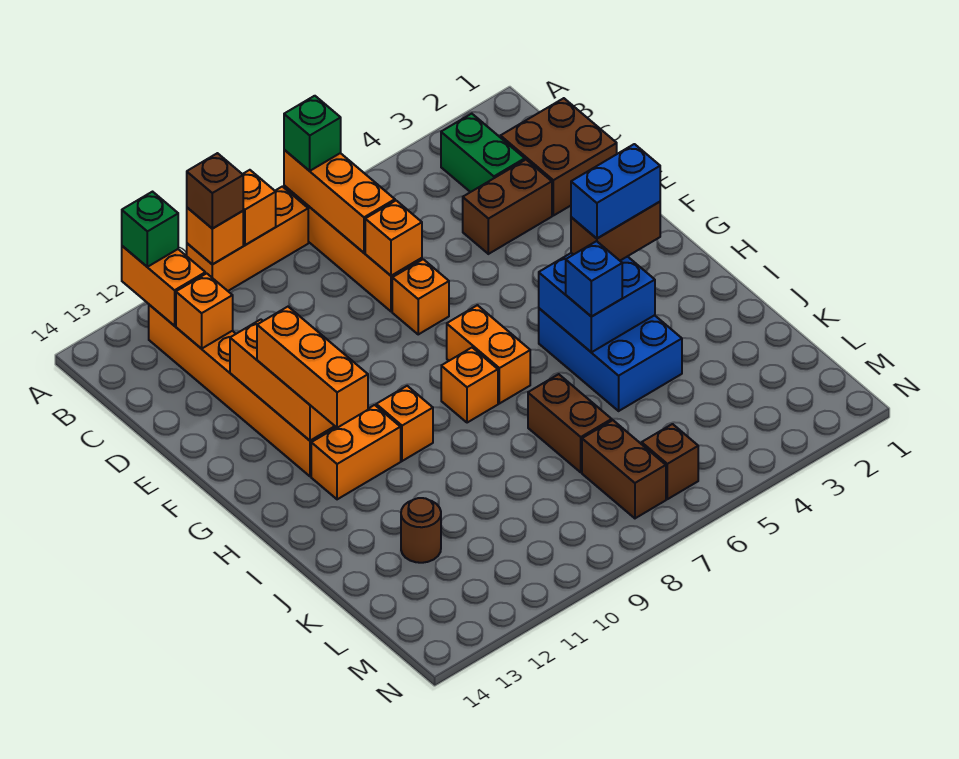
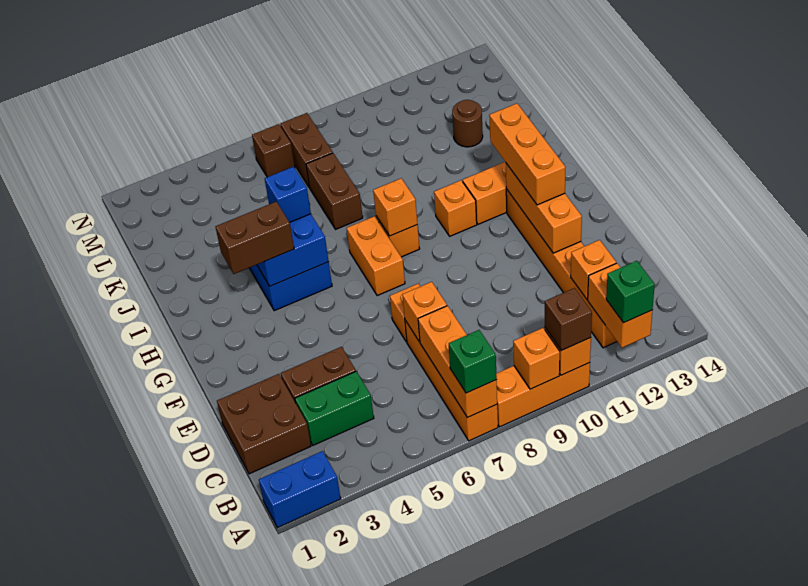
green brick B3:C3 level 1 -> green brick C3:C4 level 1
blue brick H3:H4 level 4 -> blue brick A1:A2 level 1
none -> orange brick H8 level 2

